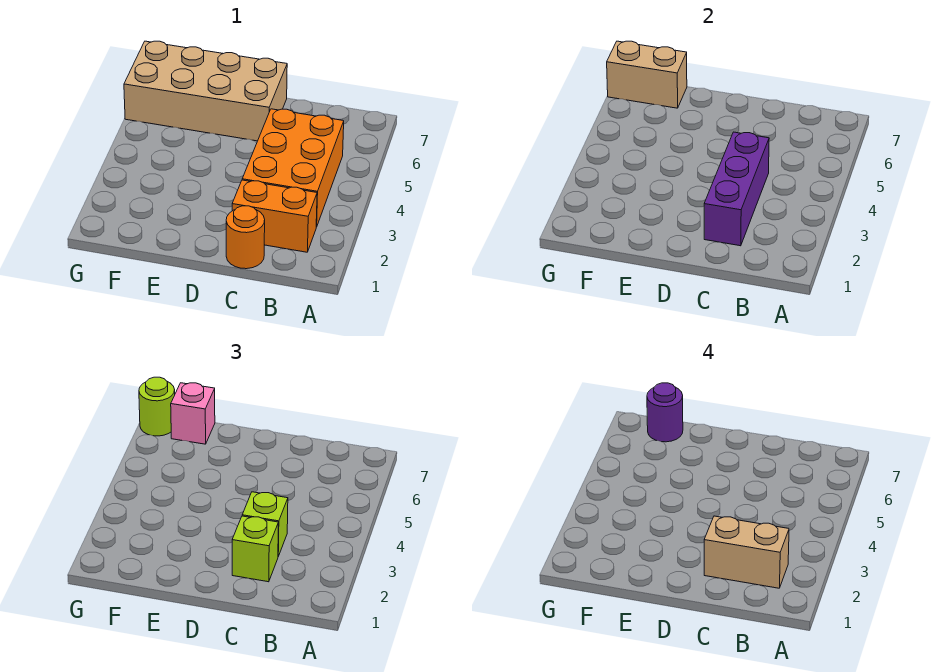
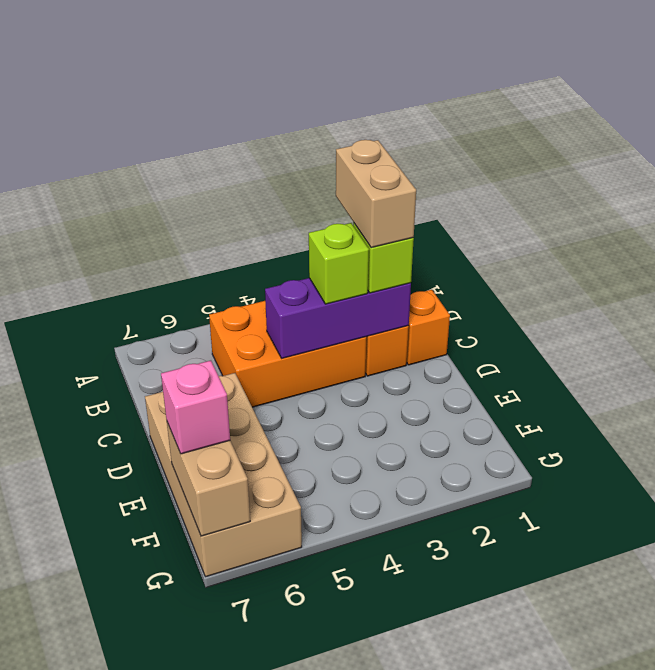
orange round brick C1 level 1 -> orange brick C1 level 1
purple round brick F7 level 4 -> none
lime round brick G7 level 3 -> none

